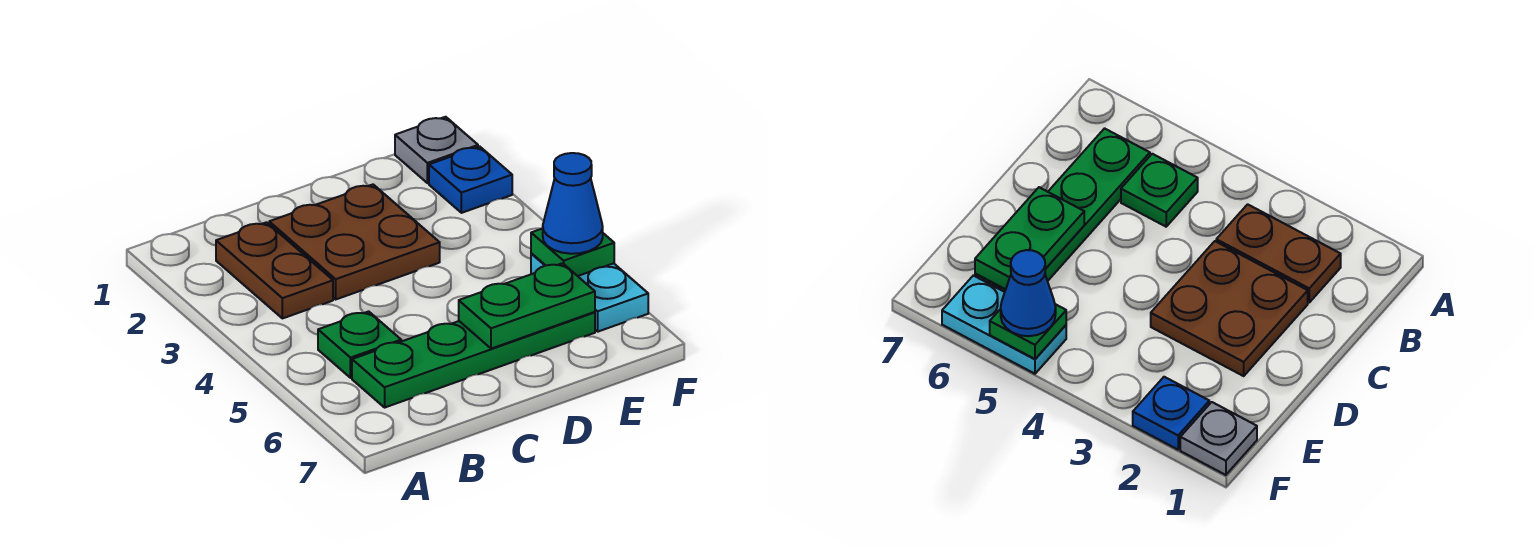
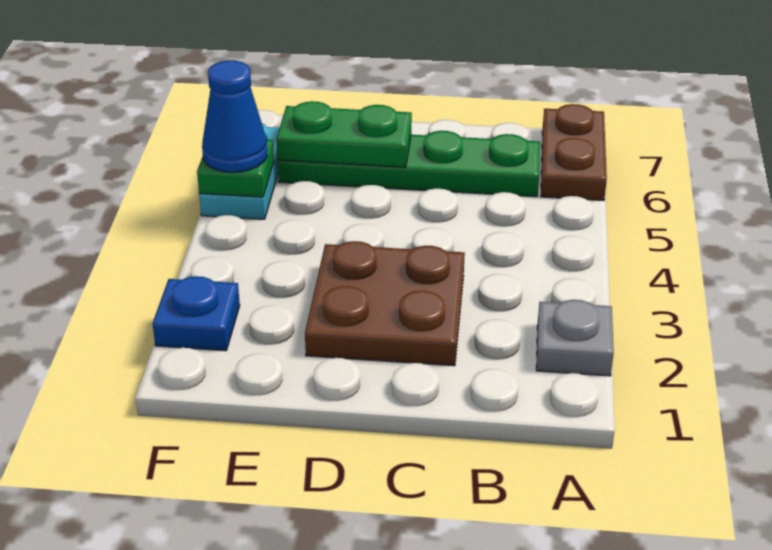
brown plate B2:B3 level 1 -> brown plate A6:A7 level 1
green plate B5 level 1 -> none
grey plate F1 level 1 -> grey plate A2 level 1

